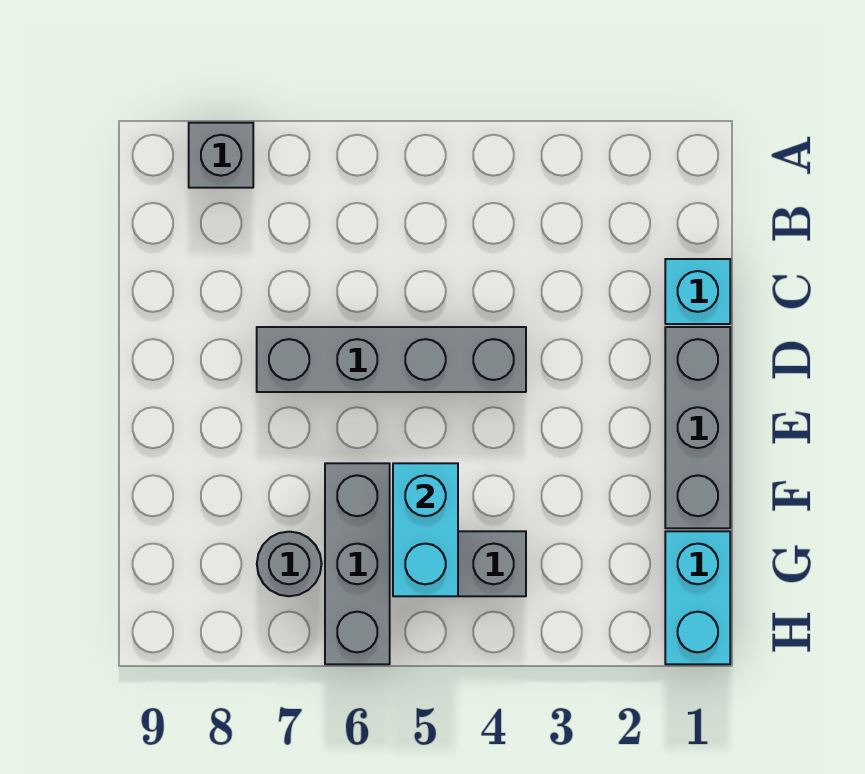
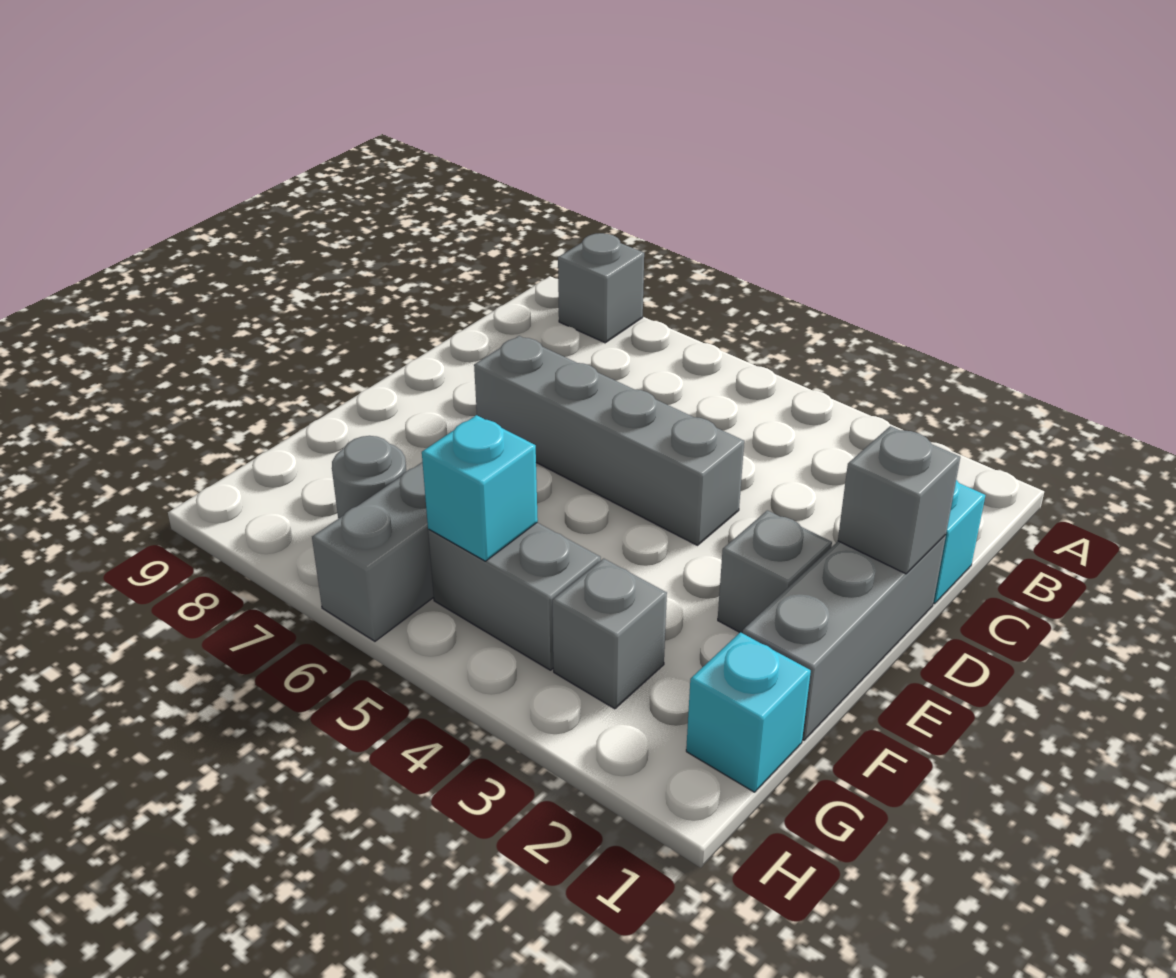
none -> grey brick D1 level 2
none -> grey brick E2 level 1
cyan brick F5:G5 level 2 -> cyan brick G5 level 2
cyan brick G1:H1 level 1 -> cyan brick G1 level 1
none -> grey brick G3 level 1

